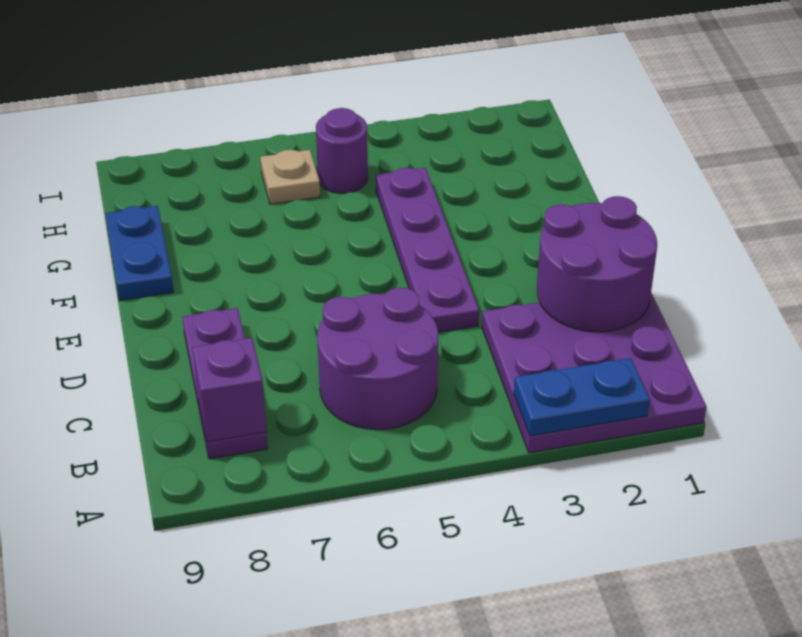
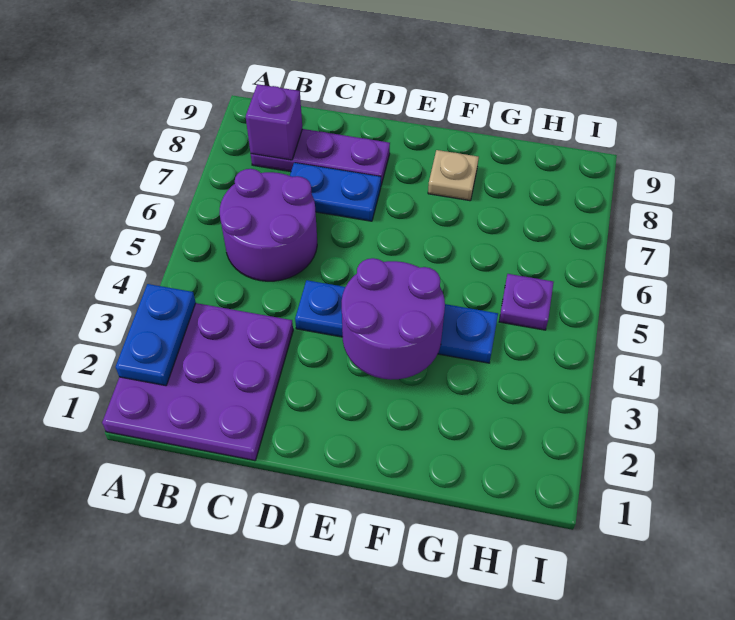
purple round brick C1:D2 level 2 -> purple round brick E3:F4 level 2
purple plate D4:G4 level 1 -> blue plate D4:G4 level 1
blue plate F9:G9 level 1 -> blue plate C7:D7 level 1
purple round brick H5 level 1 -> purple plate H5 level 1
tan plate H6 level 1 -> tan plate F8 level 1

